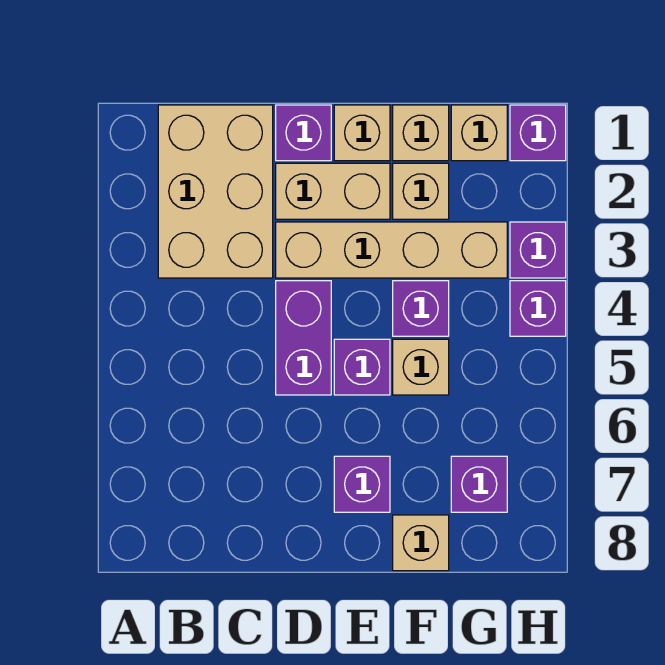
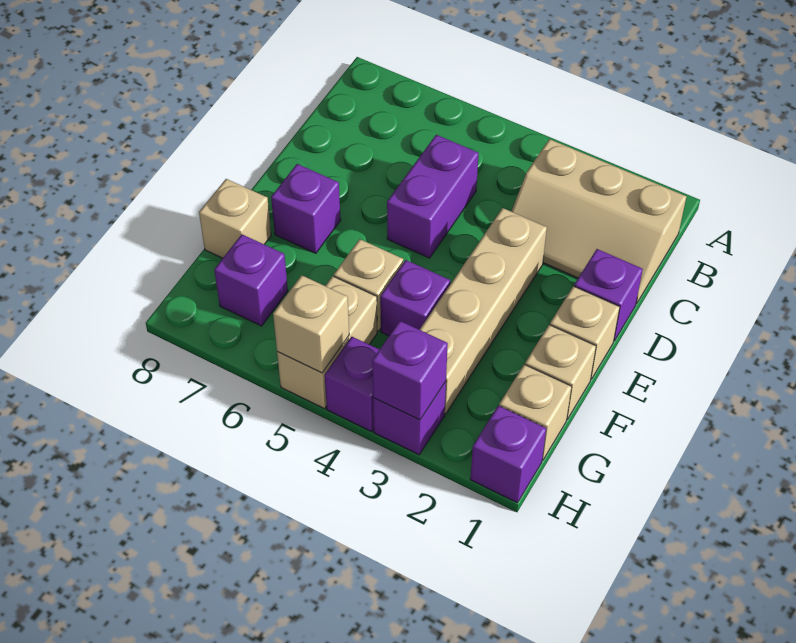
tan brick B1:C3 level 1 -> tan slope B1:C3 level 1 top B
tan brick D2:E2 level 1 -> tan brick G5:H5 level 1
purple brick D4:D5 level 1 -> purple brick C5:D5 level 1
purple brick E5 level 1 -> purple brick H3 level 2
tan brick F2 level 1 -> tan brick H5 level 2

